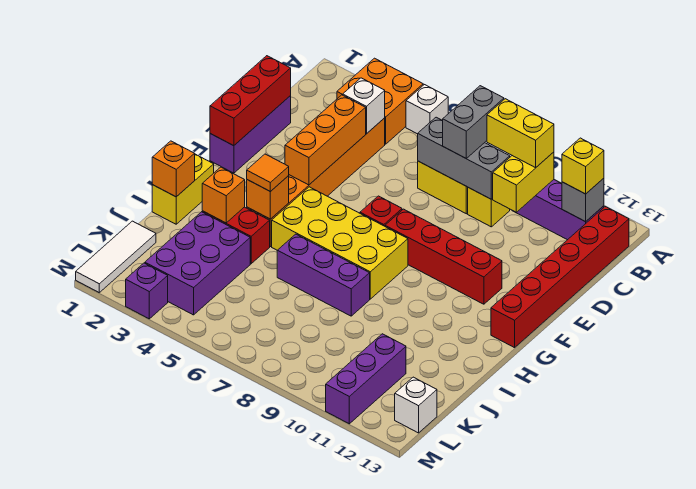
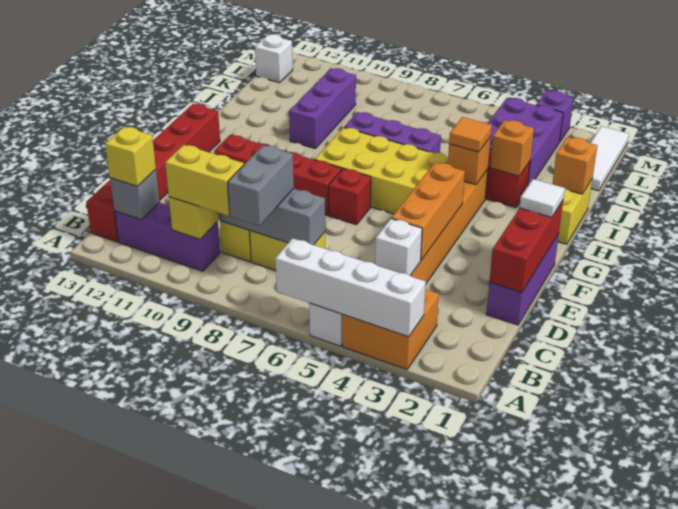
none -> white brick A3:A6 level 2
none -> white tile F1 level 3
purple brick K11:M11 level 1 -> purple brick I10:K10 level 1

